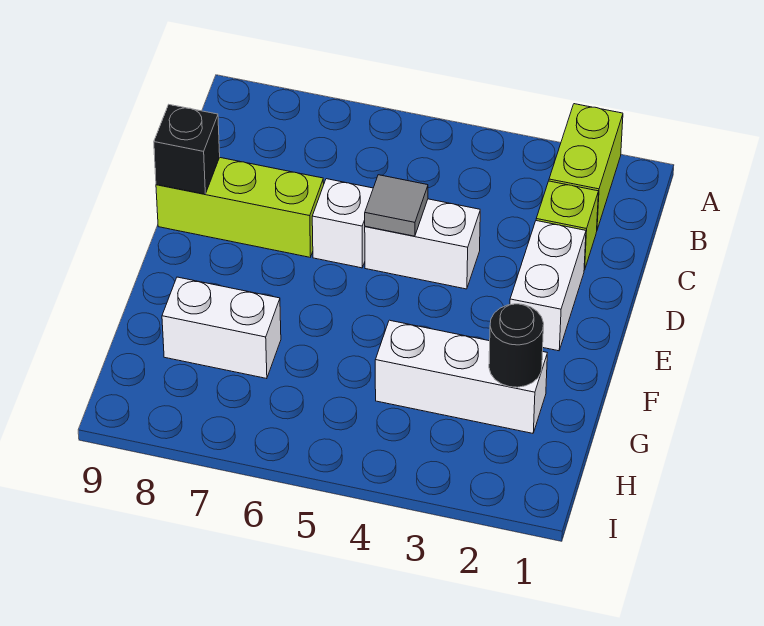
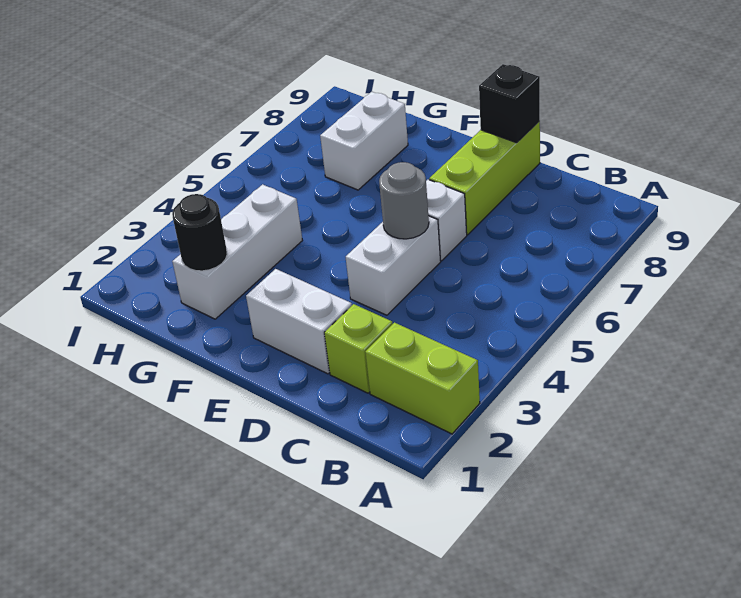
grey tile D5 level 2 -> grey round brick D5 level 2

